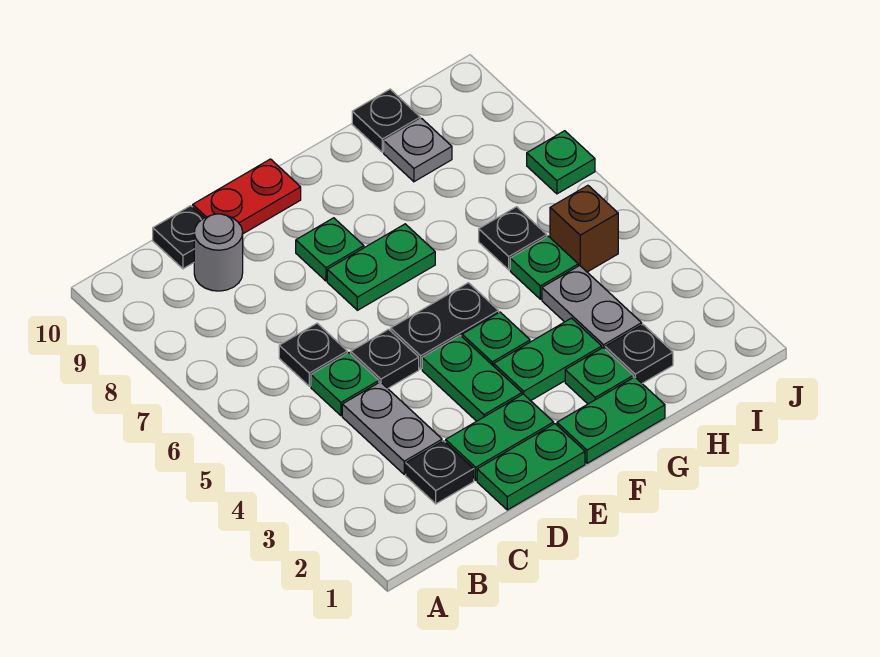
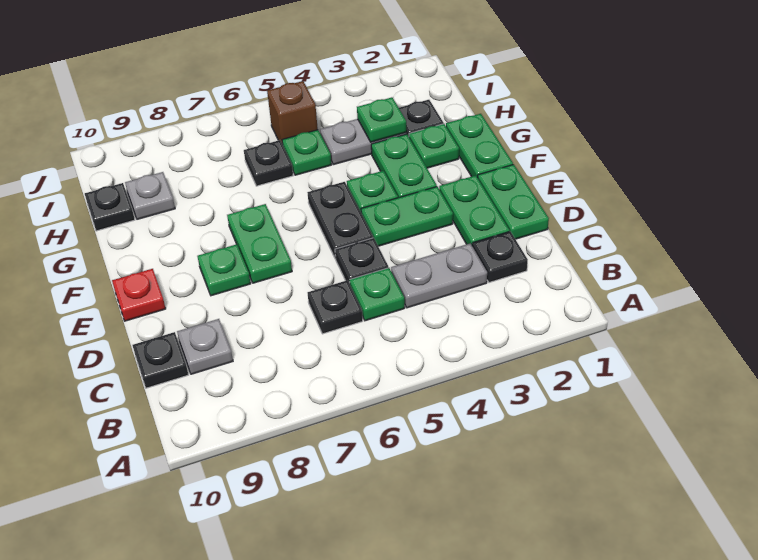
grey round brick C9 level 1 -> grey plate C9 level 1
red plate D10:E10 level 1 -> red plate E10 level 1
green plate J7 level 1 -> green plate H3 level 2

